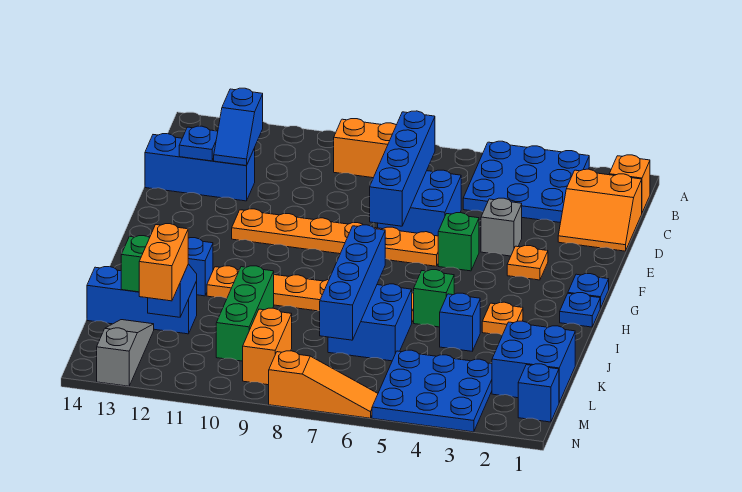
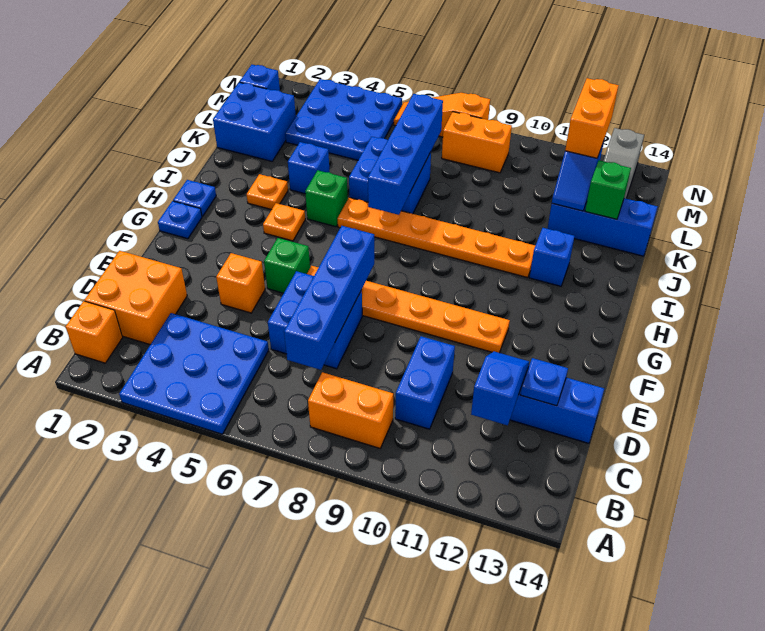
orange slope C1:D2 level 1 top C -> orange brick C1:D2 level 1
none -> blue brick C10:D10 level 1
grey brick E4 level 1 -> orange brick E4 level 1
orange plate F3 level 1 -> orange plate H4 level 1
green brick J10:L10 level 1 -> none
orange brick L9:M9 level 1 -> orange brick M8:M9 level 1

